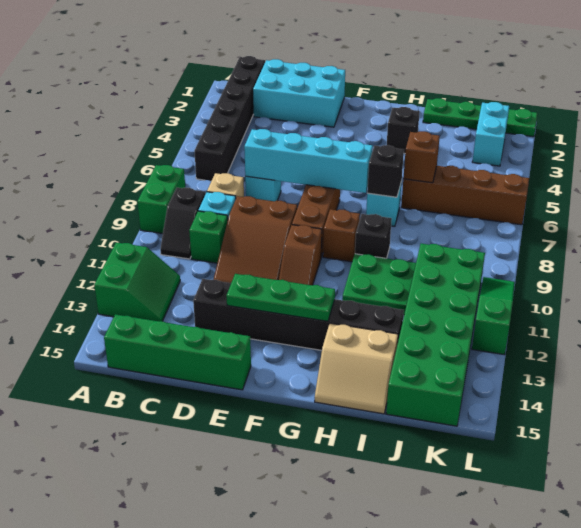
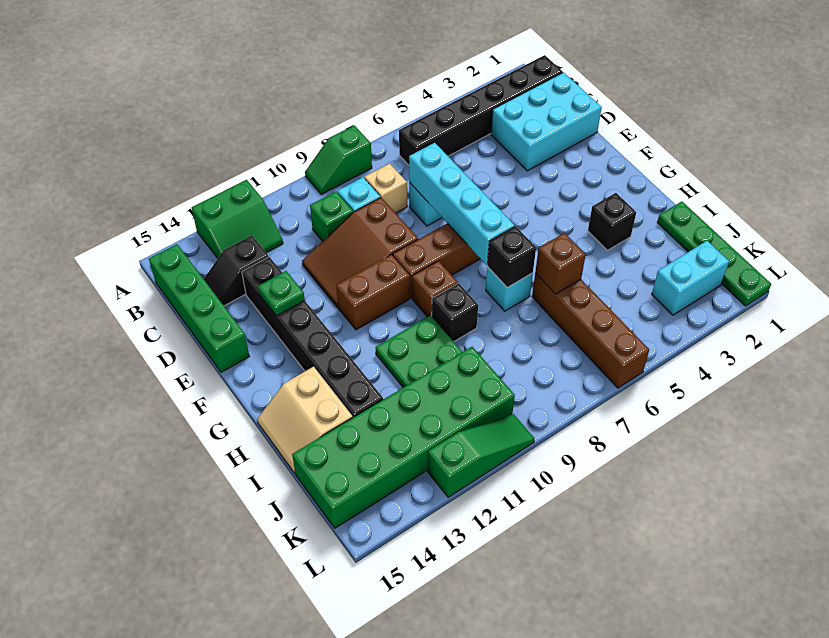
green brick A8:A9 level 1 -> green slope A8:A9 level 1 top 8
black slope B9:B10 level 1 top 9 -> black slope C13:C14 level 1 top 13
cyan brick C1:E2 level 1 -> cyan brick C1:D3 level 1
green plate E13:G13 level 2 -> green plate E13 level 2
brown slope F10:F11 level 1 top 10 -> brown brick F10:F11 level 1

